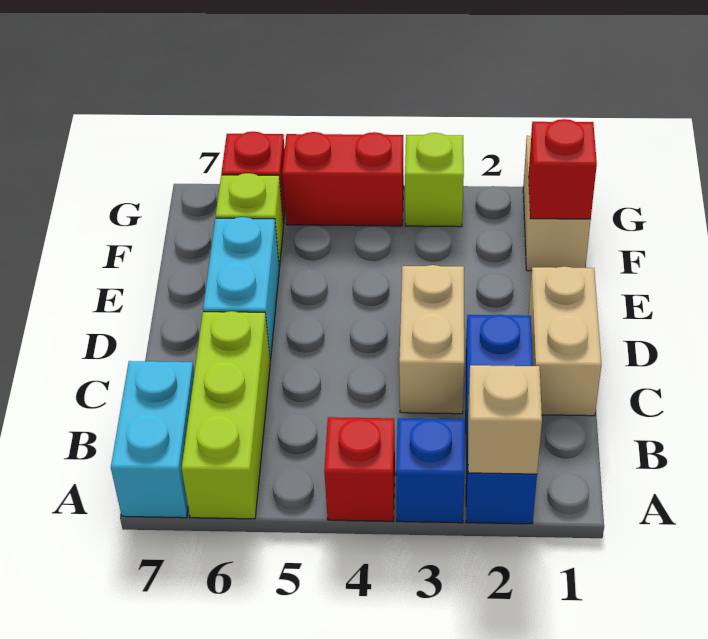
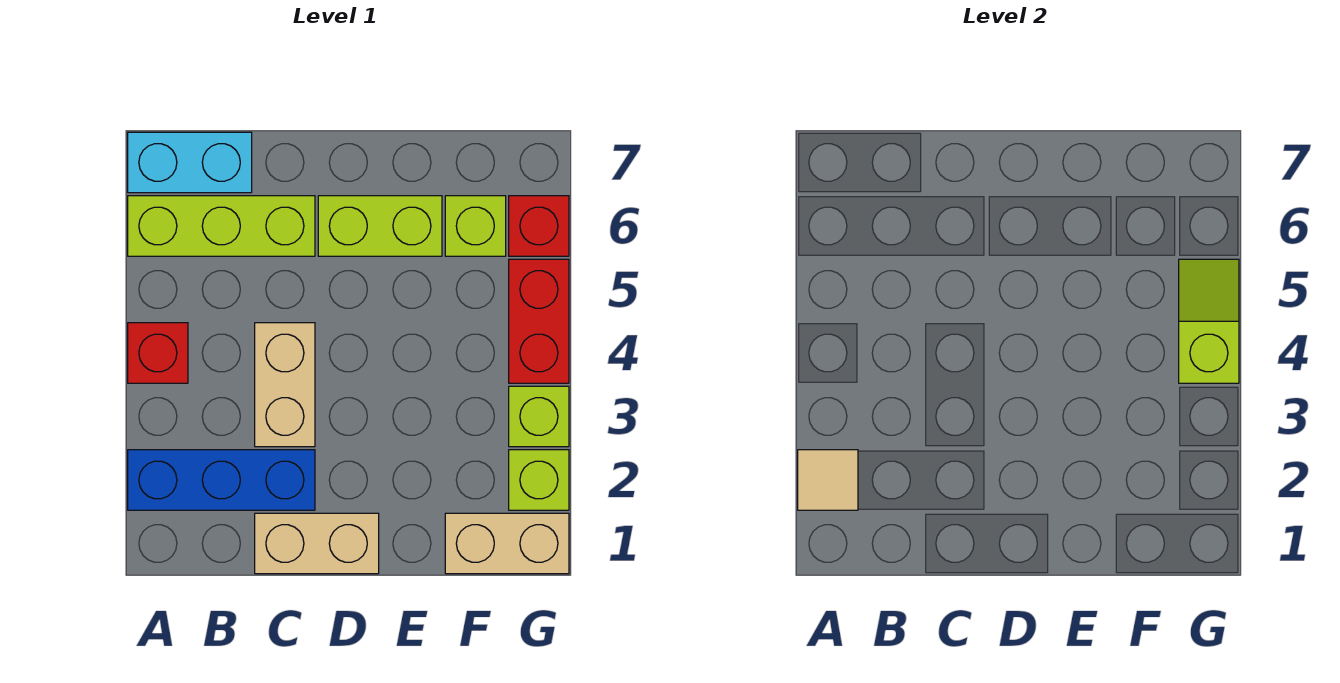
tan brick A2 level 2 -> tan tile A2 level 2
blue brick A3 level 1 -> none
tan brick C3:D3 level 1 -> tan brick C3:C4 level 1
cyan brick D6:E6 level 1 -> lime brick D6:E6 level 1
red brick F1 level 2 -> none
none -> lime brick G2 level 1
none -> lime slope G4:G5 level 2 top 4

